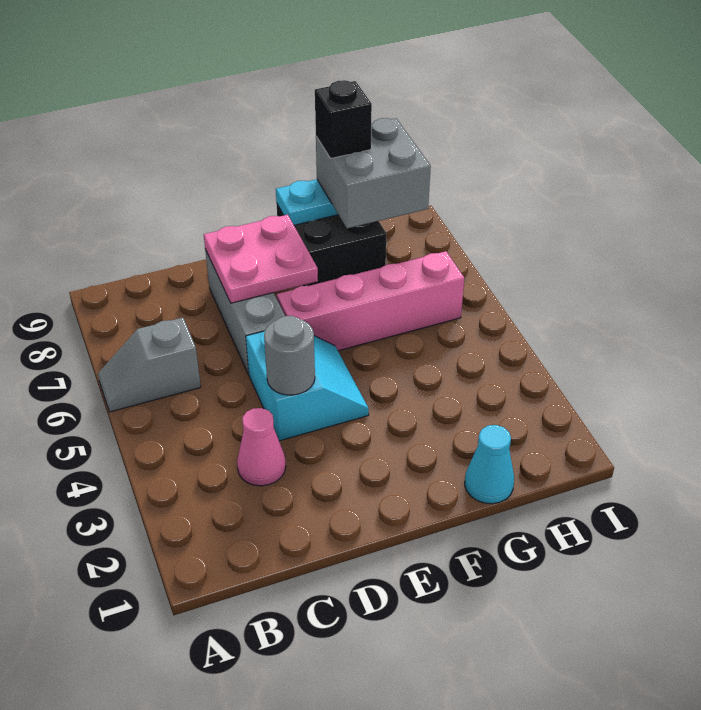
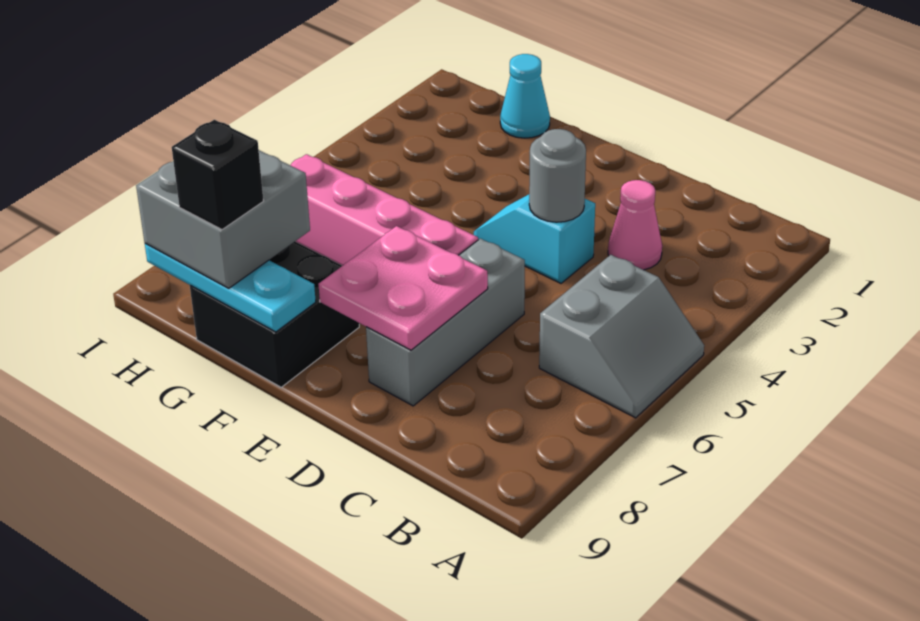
grey slope A6:B6 level 1 top B -> grey slope A5:B6 level 1 top B
cyan slope D4:E5 level 1 top D -> cyan slope D4:E4 level 1 top D

